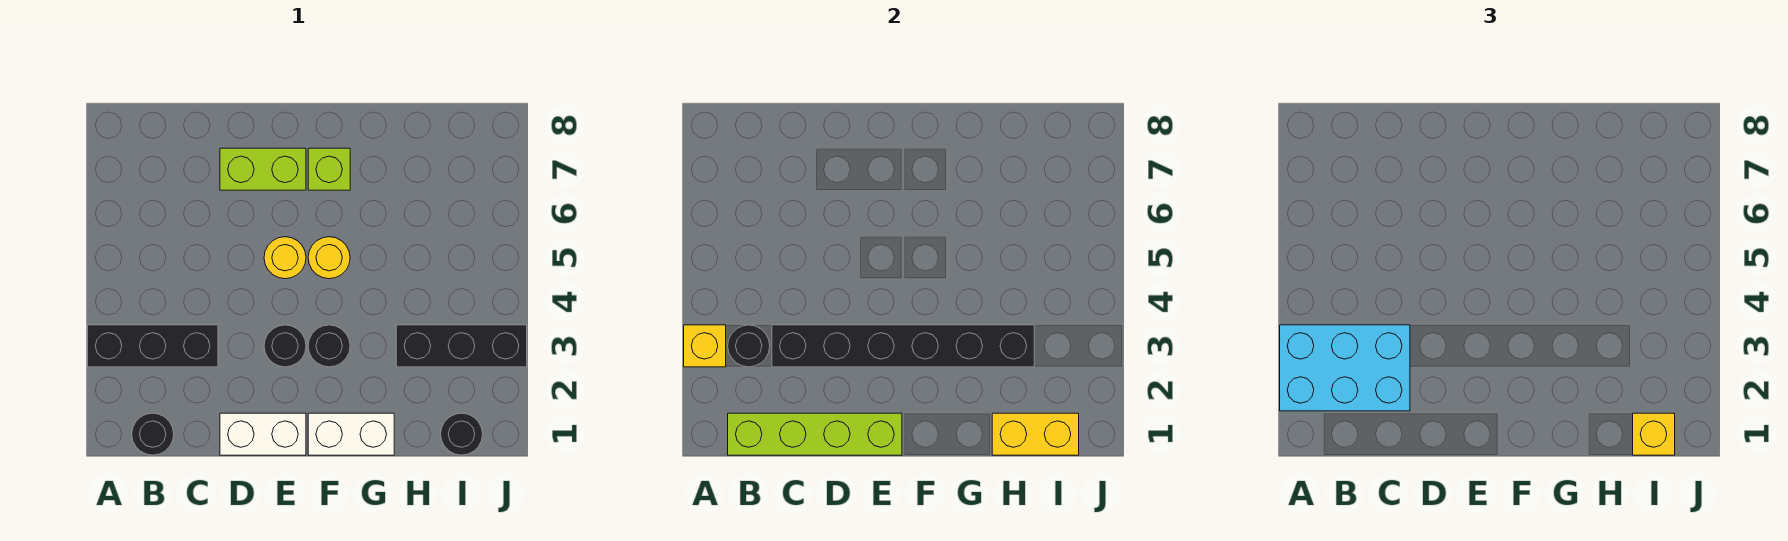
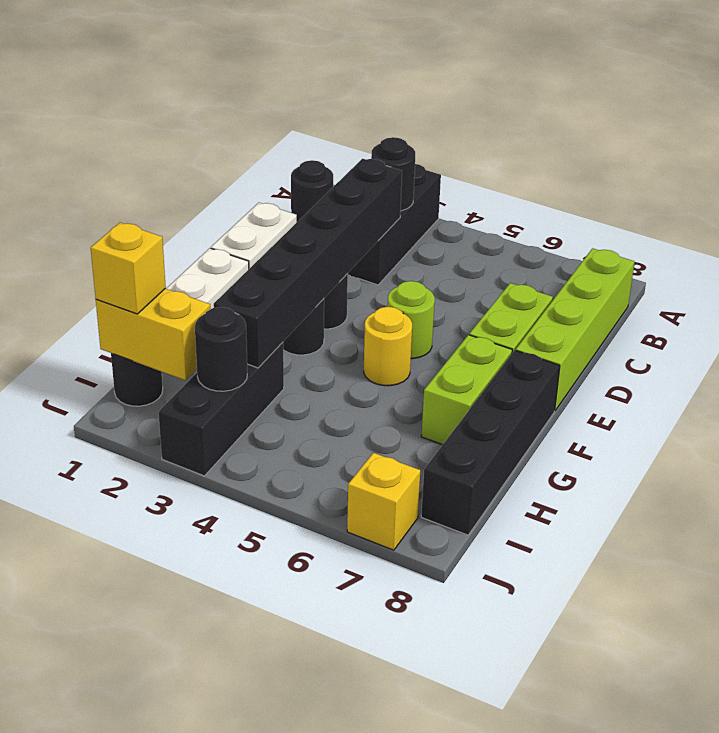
cyan brick A2:C3 level 3 -> none
yellow brick A3 level 2 -> yellow brick J7 level 1
lime brick B1:E1 level 2 -> lime brick B8:E8 level 1
yellow round brick E5 level 1 -> lime round brick E5 level 1
lime brick F7 level 1 -> lime brick F7:G7 level 1
none -> black brick F8:I8 level 1
yellow brick H1:I1 level 2 -> yellow brick I1:I2 level 2
none -> black round brick I3 level 2

